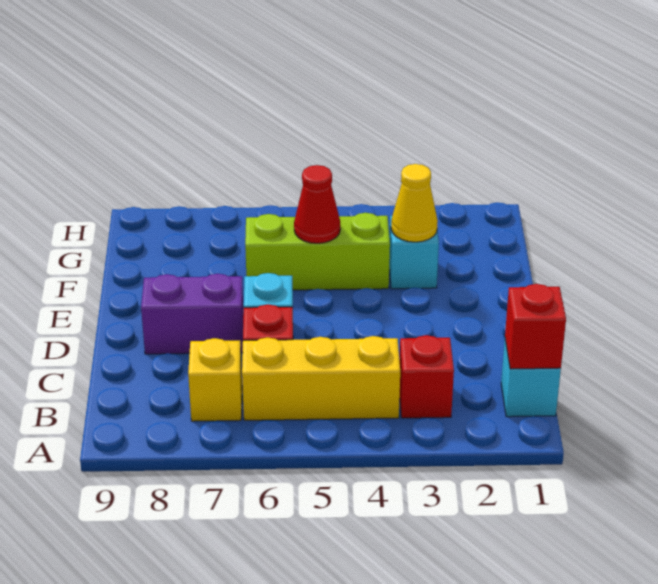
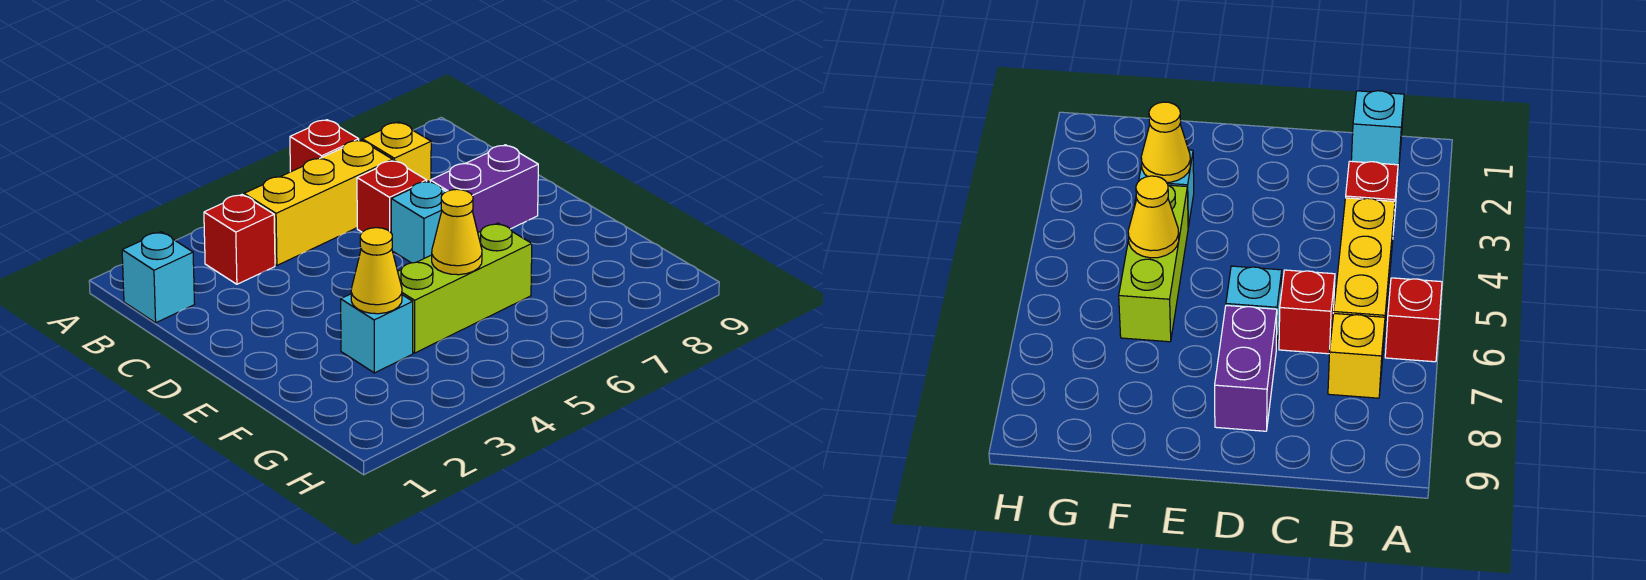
red brick B1 level 2 -> red brick A6 level 1
red cone F5 level 2 -> yellow cone F5 level 2

